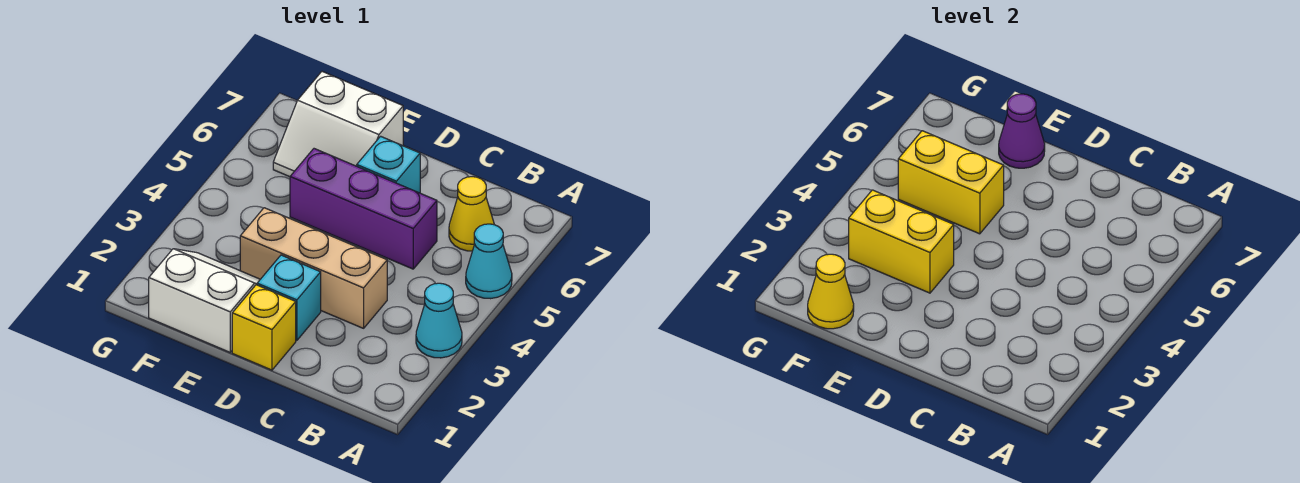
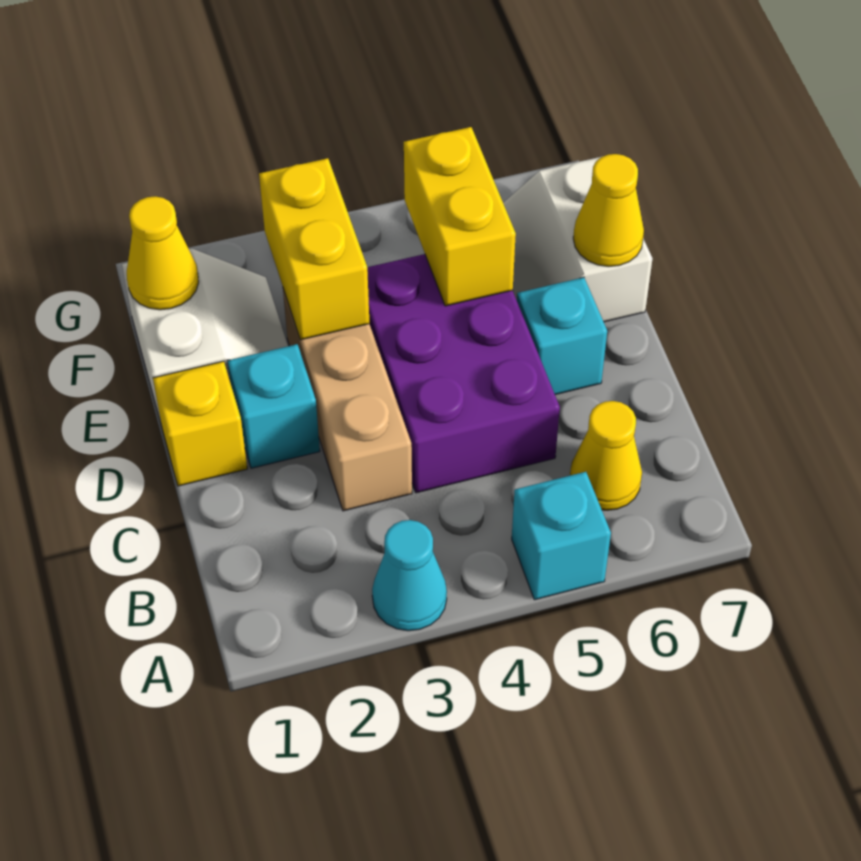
cyan cone A5 level 1 -> cyan brick A5 level 1
purple brick C5:E5 level 1 -> purple brick C4:E5 level 1
purple cone E7 level 2 -> yellow cone E7 level 2

